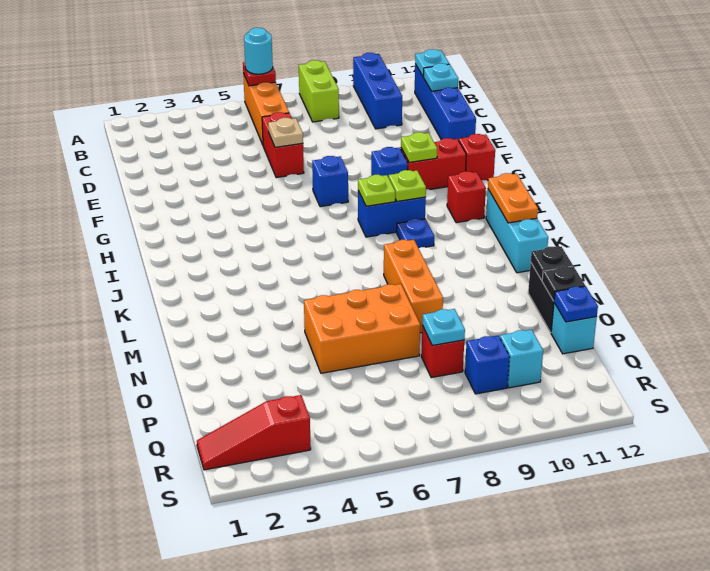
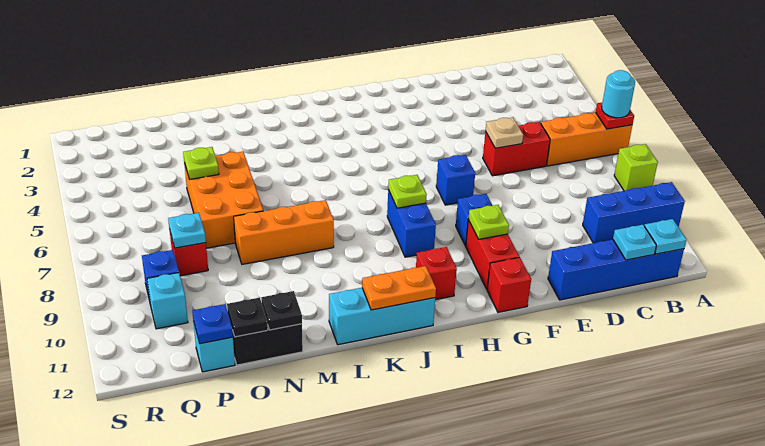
lime brick A8:B8 level 1 -> lime brick A8 level 1
lime plate I9 level 2 -> lime plate O5 level 2
blue plate J9 level 1 -> none
red slope R1:R3 level 1 top 3 -> none

